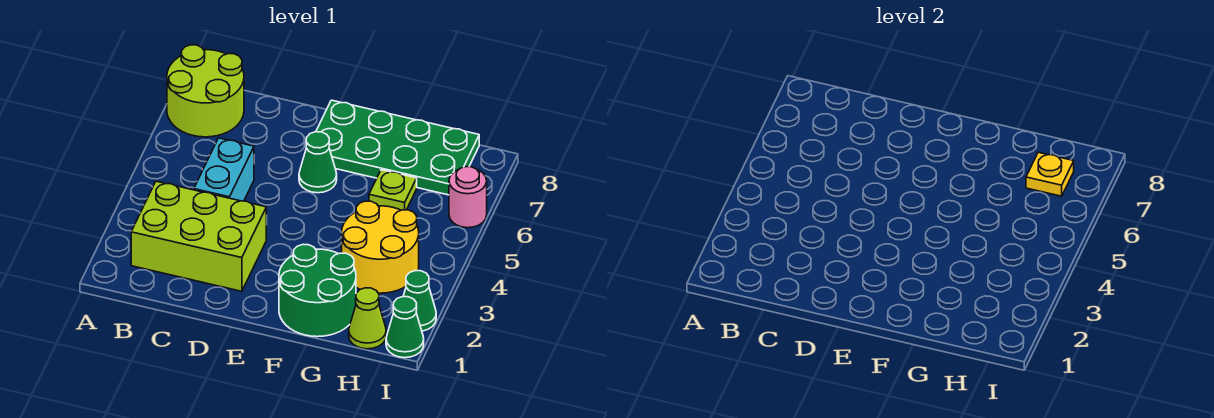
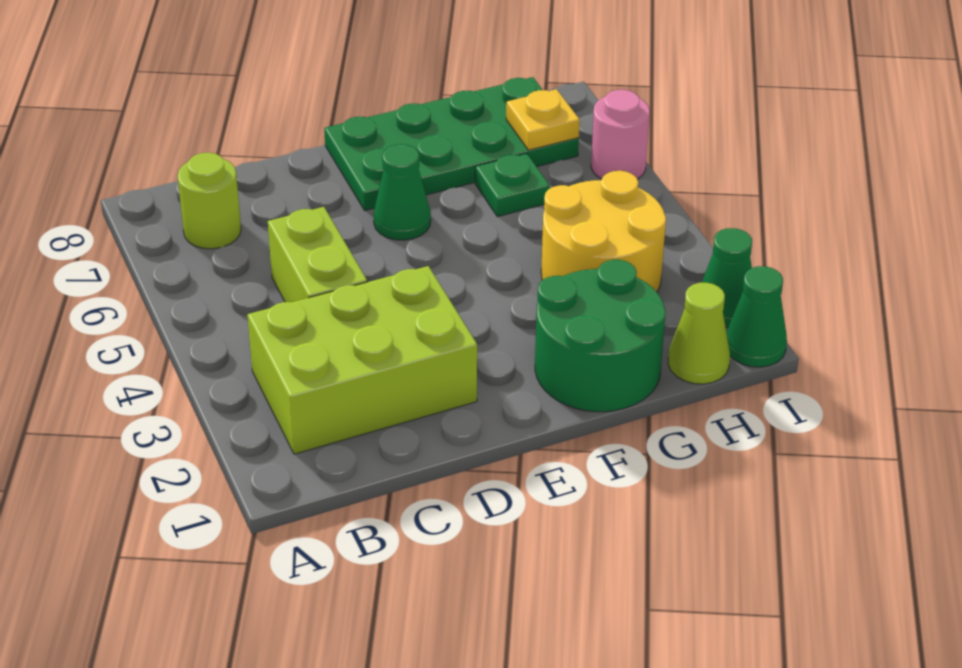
lime round brick A7:B8 level 1 -> lime round brick B7 level 1
cyan brick C4:C5 level 1 -> lime brick C4:C5 level 1
lime plate G6 level 1 -> green plate G6 level 1

